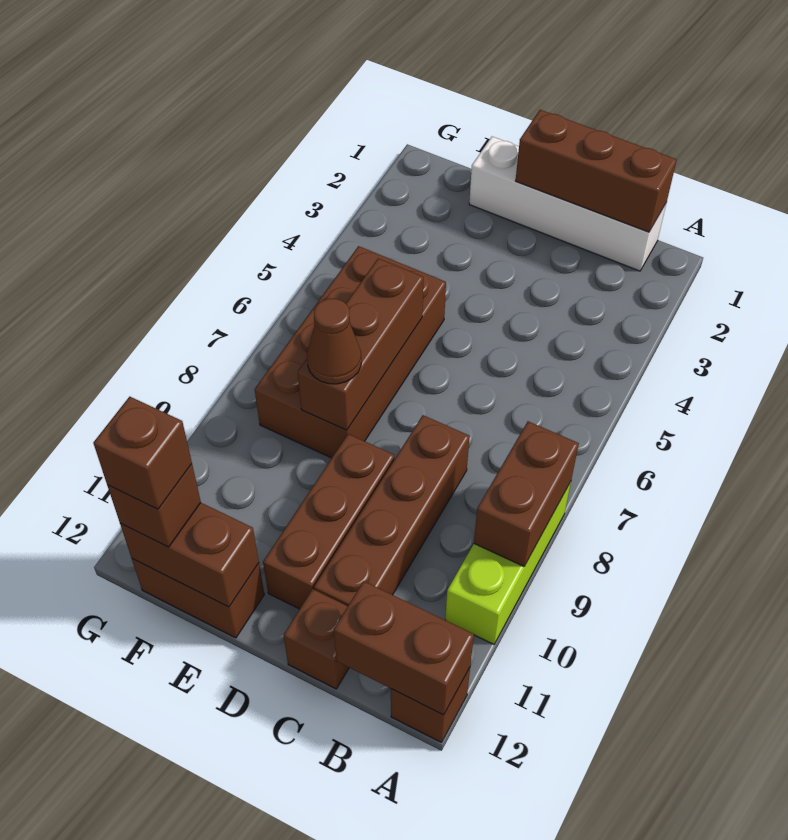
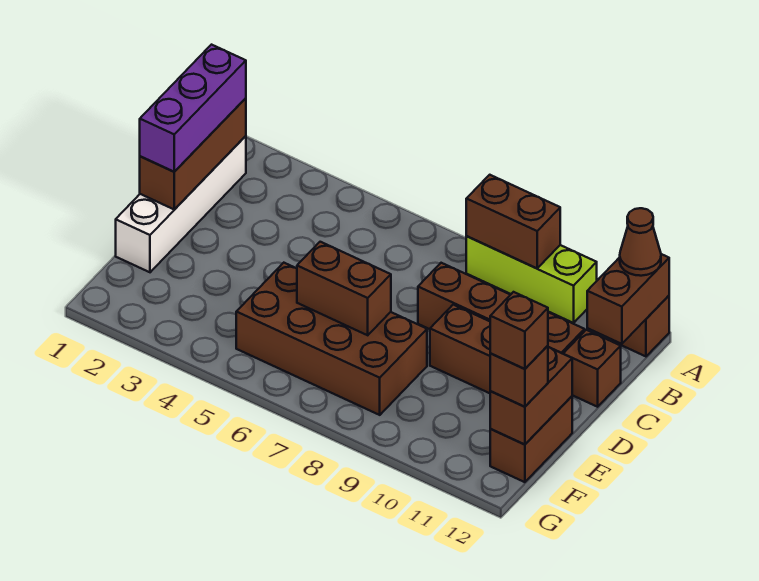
none -> purple brick B1:D1 level 3
brown brick E6:E8 level 2 -> brown brick E6:E7 level 2
brown cone E8 level 3 -> brown cone A12 level 3

